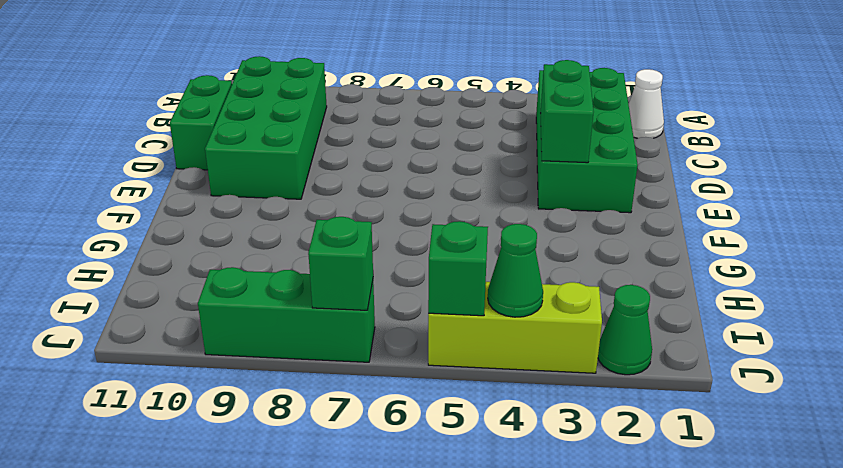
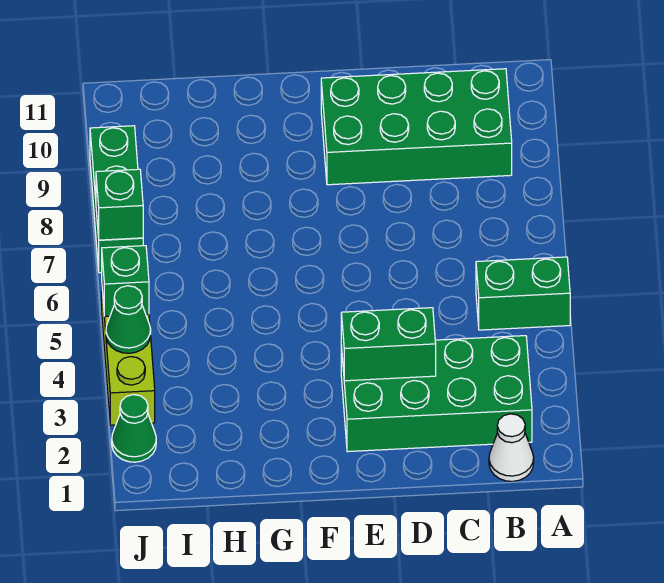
green brick C11:D11 level 1 -> green brick A5:B5 level 1

